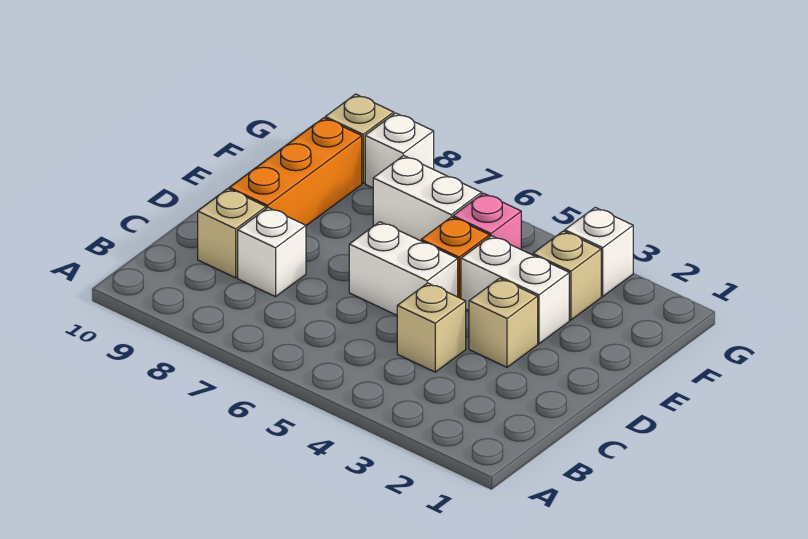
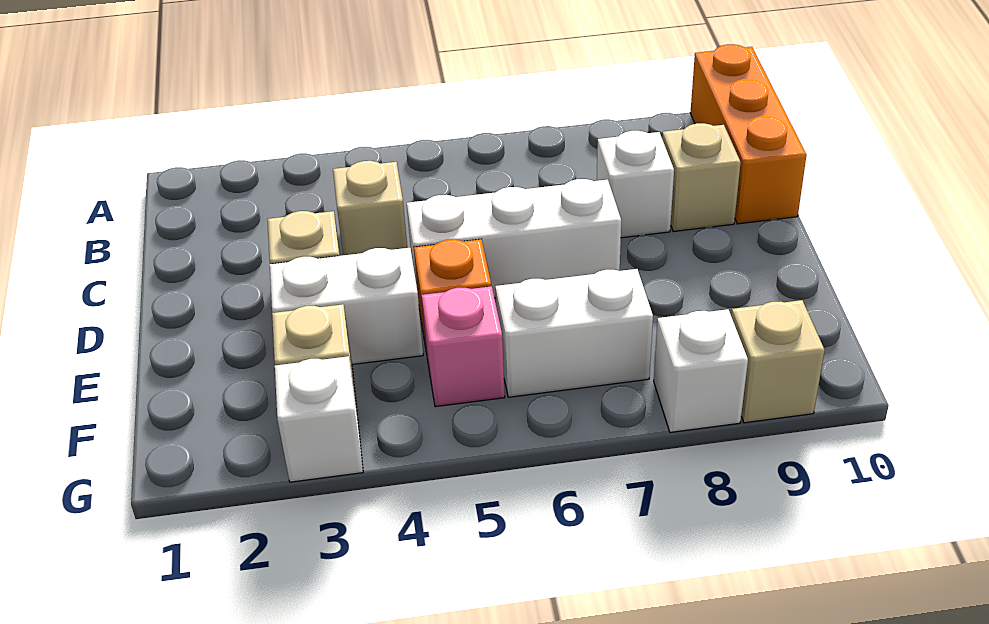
white brick D5:D6 level 1 -> white brick D5:D7 level 1
orange brick D9:F9 level 1 -> orange brick A10:C10 level 1

